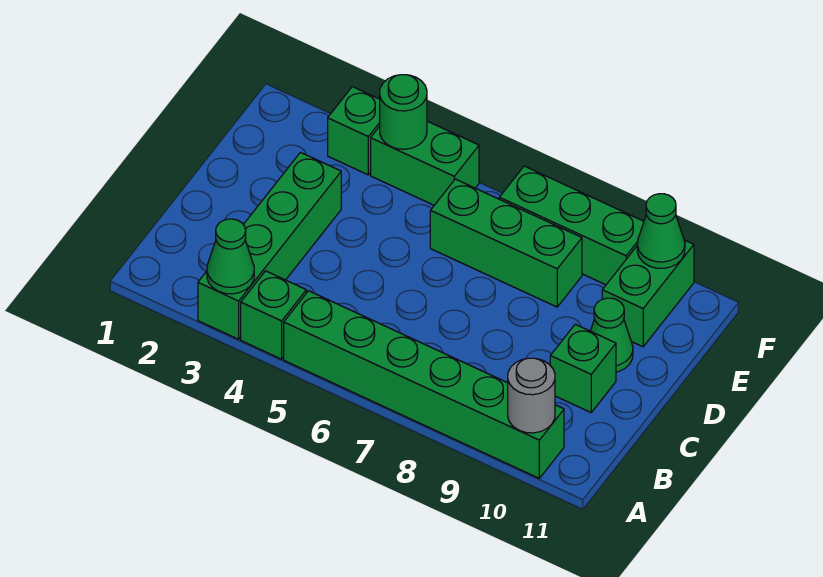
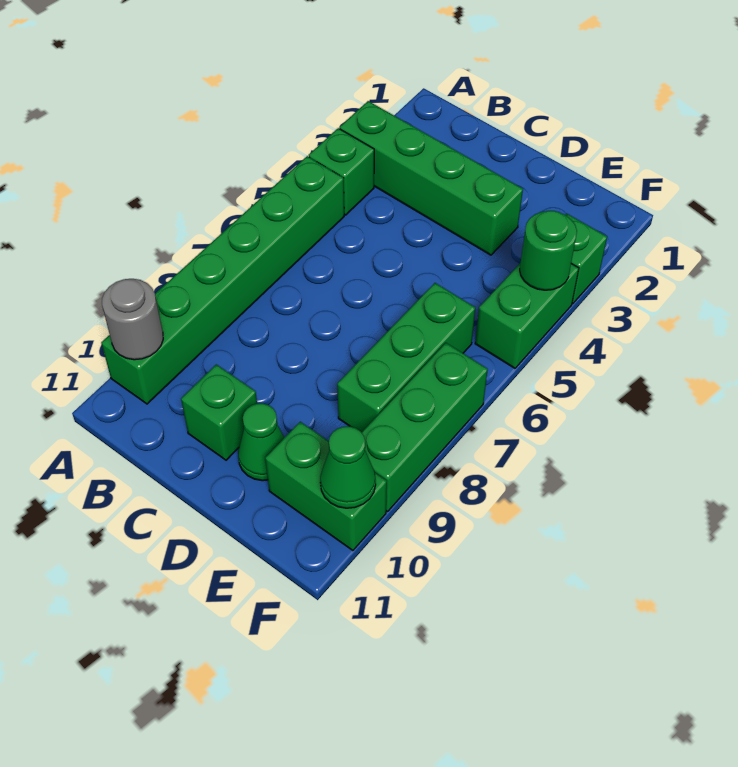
green cone A3 level 2 -> none

